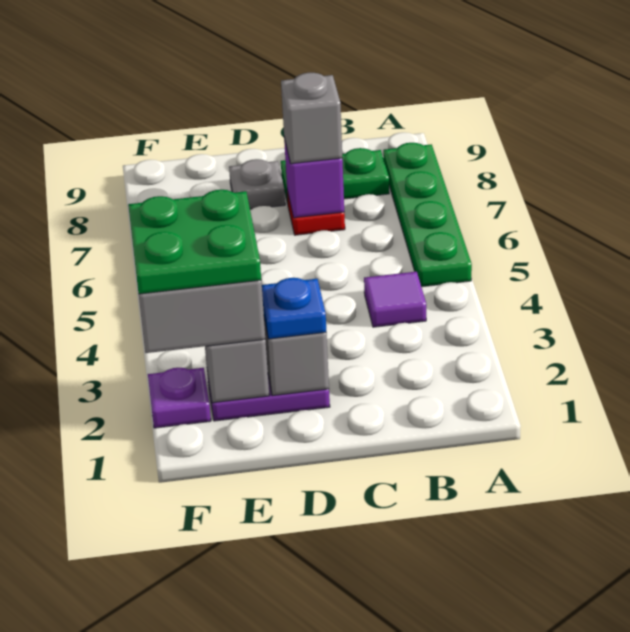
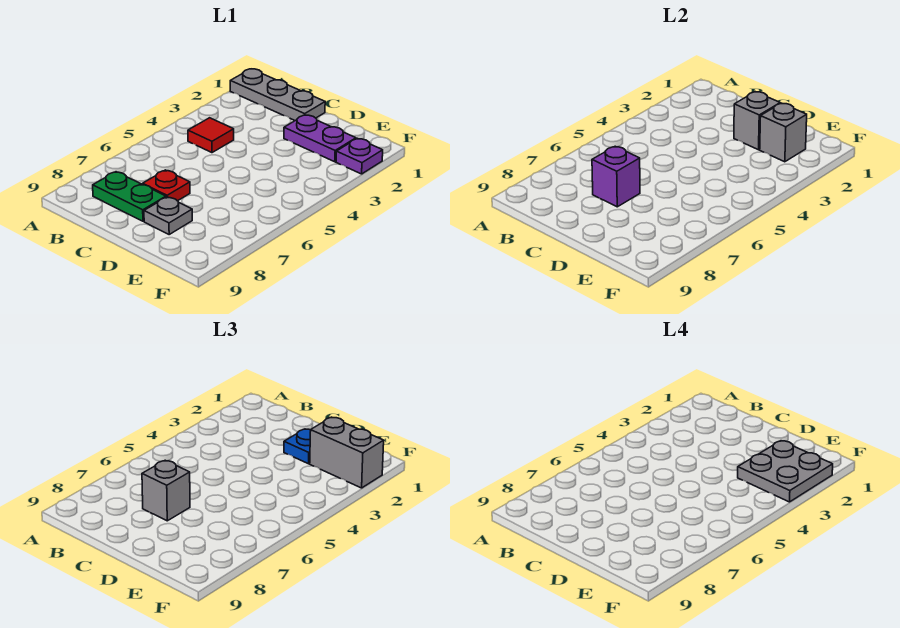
none -> grey plate A1:C1 level 1
green plate A5:A8 level 1 -> none
purple tile B4 level 1 -> red tile B4 level 1
green plate E2:F3 level 4 -> grey plate E2:F3 level 4

